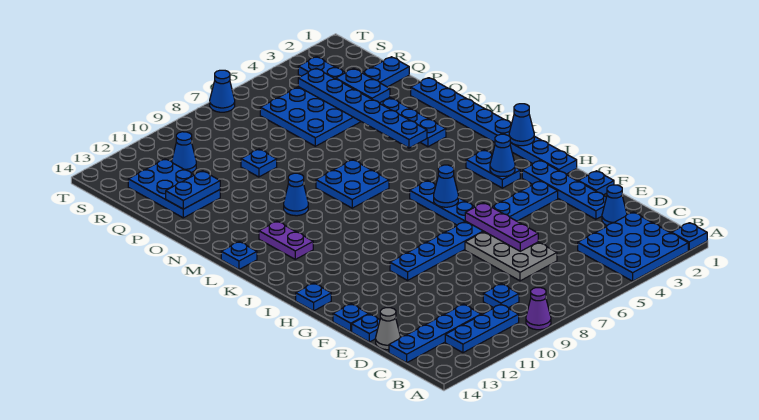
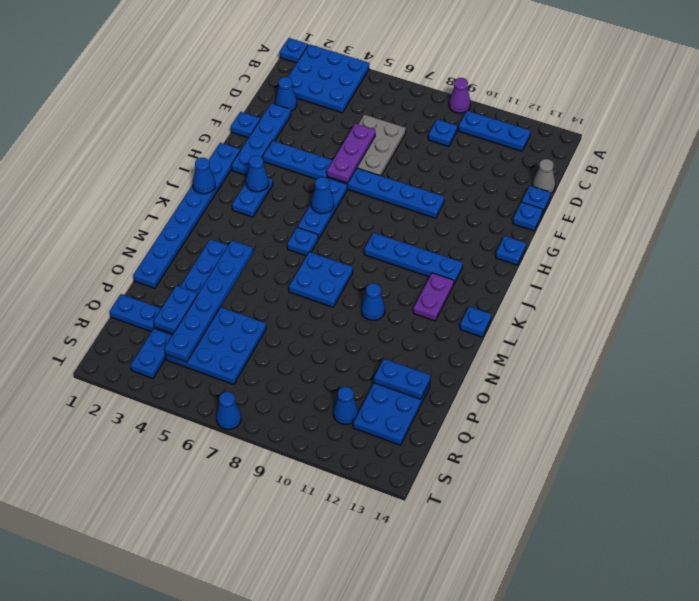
blue plate C11:C14 level 1 -> blue plate J9:J12 level 1
blue plate P9 level 1 -> blue plate K6 level 1

